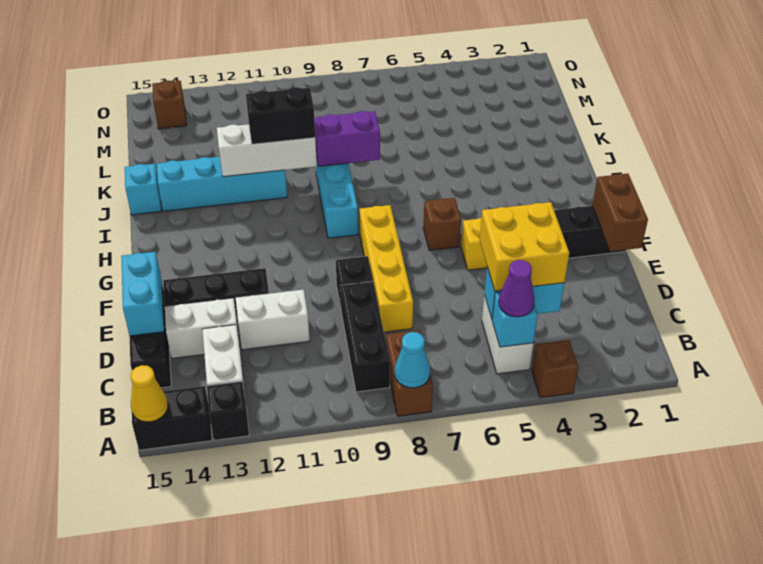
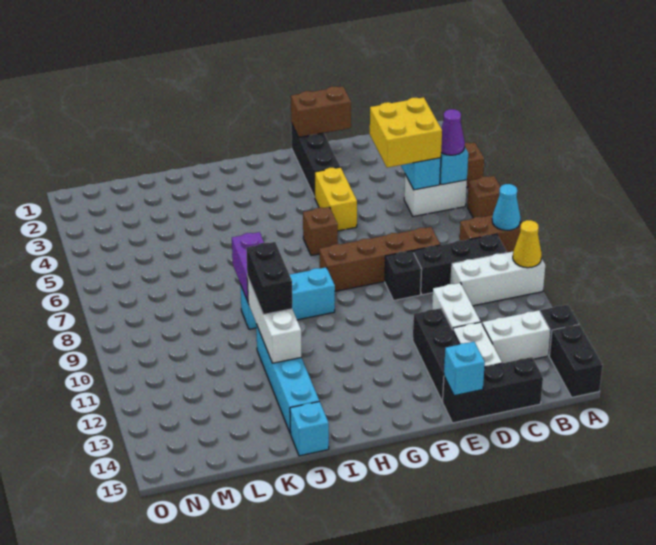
none -> white brick A10:C10 level 1
yellow cone A15 level 2 -> yellow cone A10 level 2
yellow brick D8:G8 level 1 -> brown brick D8:G8 level 1
cyan brick D15:E15 level 2 -> cyan brick E15 level 2
brown brick N14 level 1 -> brown brick A6 level 1

